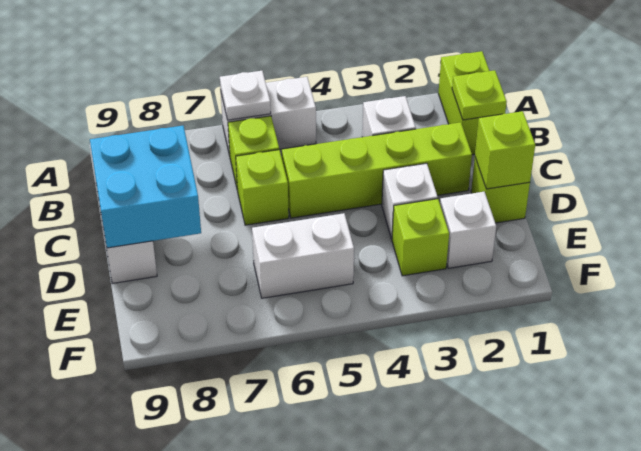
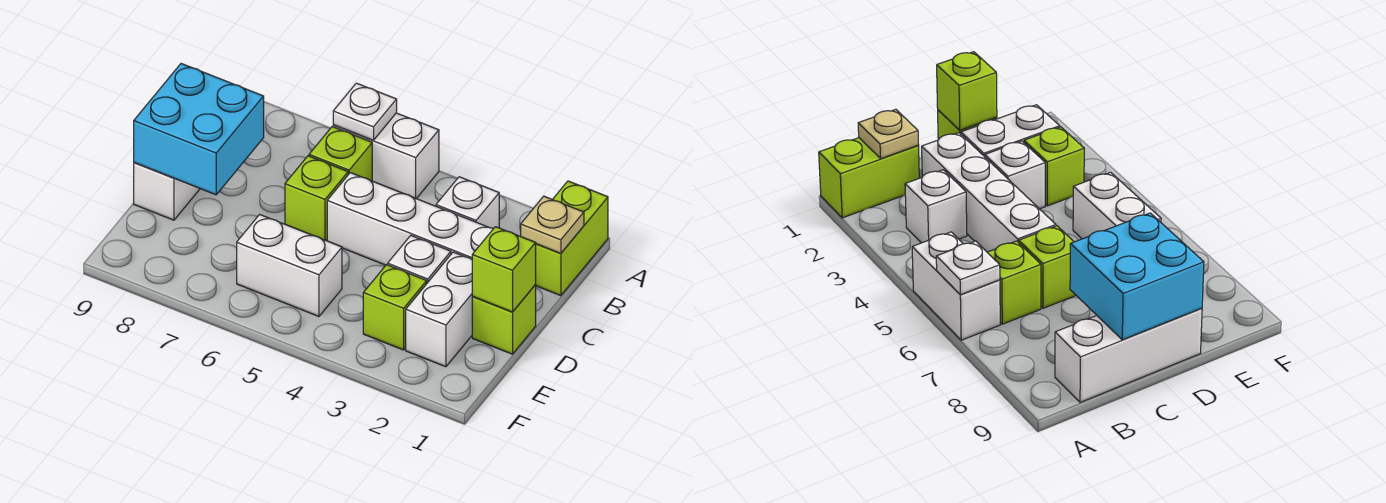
lime plate B1 level 2 -> tan plate B1 level 2
lime brick C2:C5 level 1 -> white brick C2:C5 level 1
white brick E2 level 1 -> white brick D2:E2 level 1

